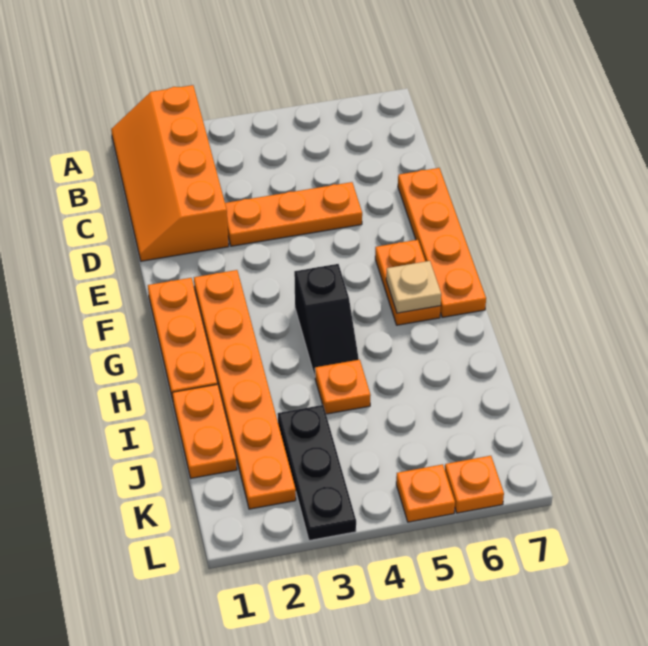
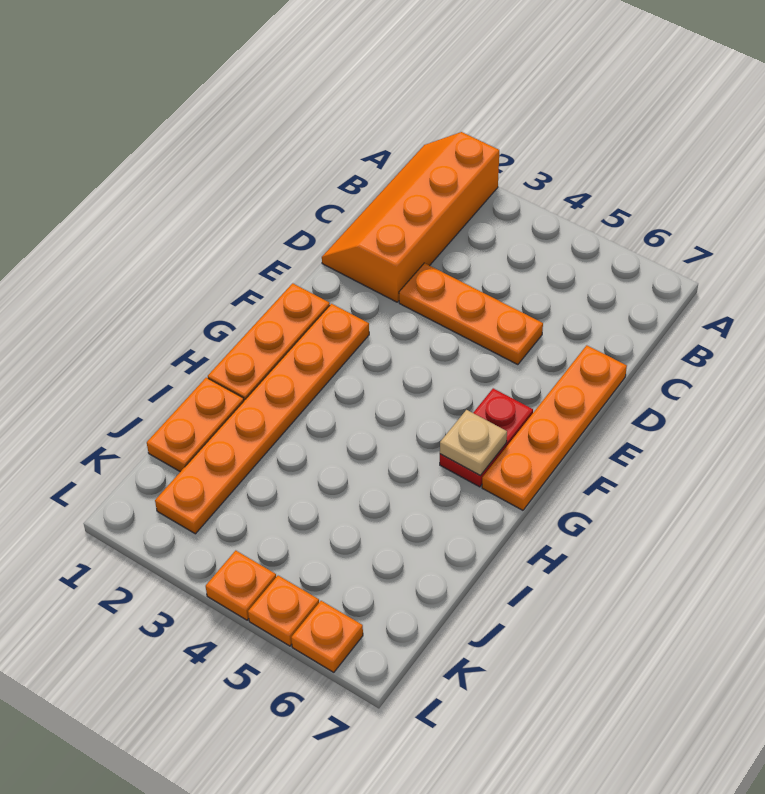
orange plate F6:G6 level 1 -> red plate F6:G6 level 1
black slope G4:H4 level 1 top G -> none
orange plate I4 level 1 -> orange plate L4 level 1
black plate J3:L3 level 1 -> none

